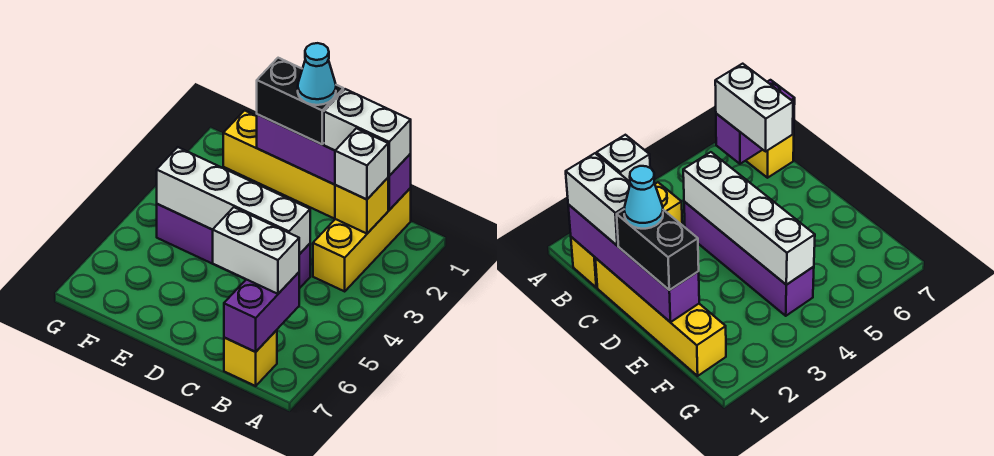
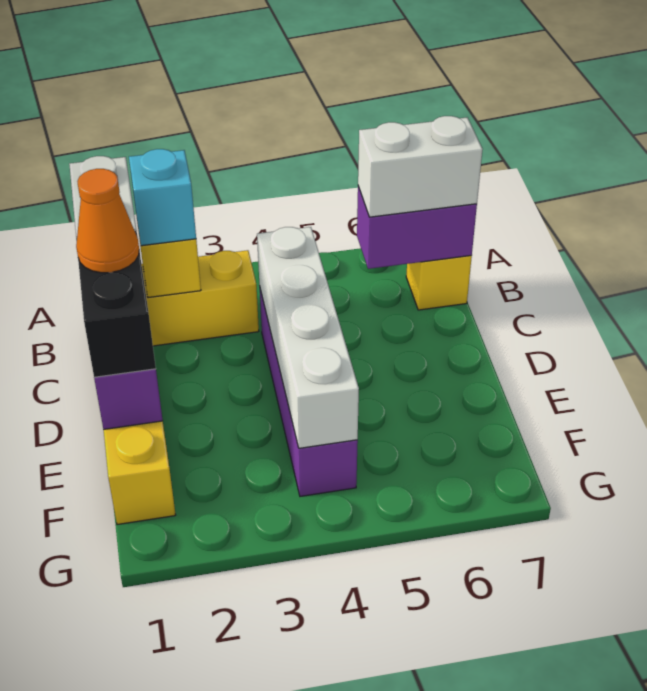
white brick B2 level 3 -> cyan brick B2 level 3
white brick B6:C6 level 3 -> white brick B6:B7 level 3
cyan cone D1 level 4 -> orange cone D1 level 4

